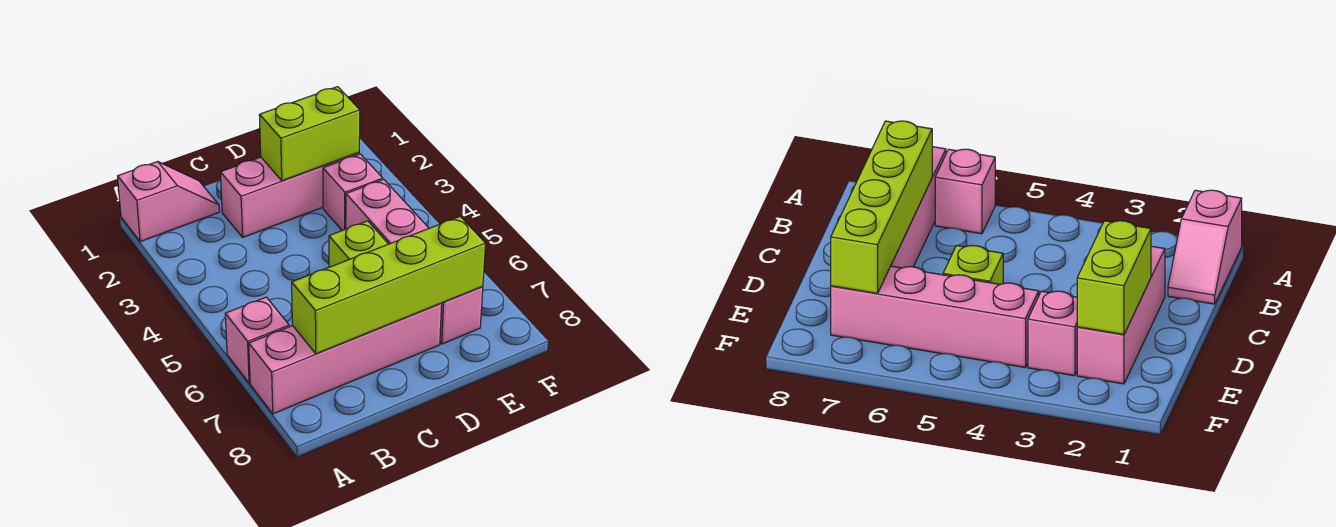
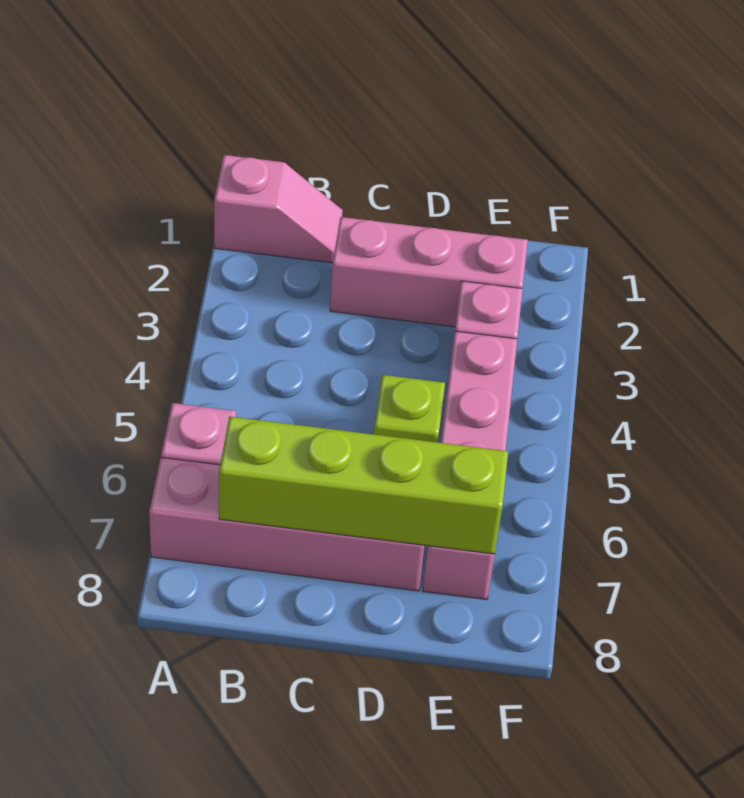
lime brick D2:E2 level 2 -> none

